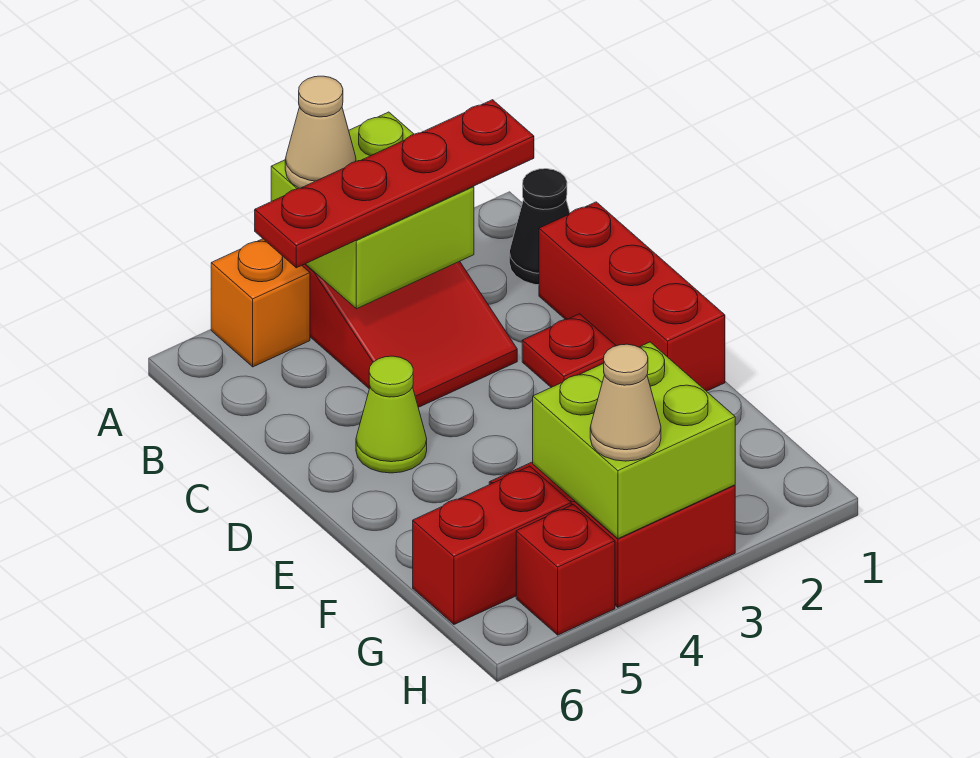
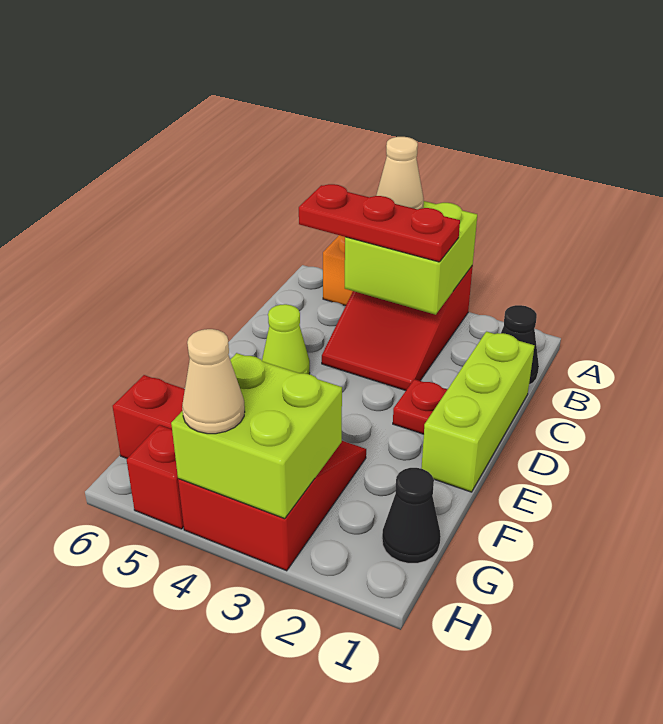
red plate B2:B5 level 3 -> red plate B3:B5 level 3
red brick C1:E1 level 1 -> lime brick C1:E1 level 1
none -> black cone G1 level 1

